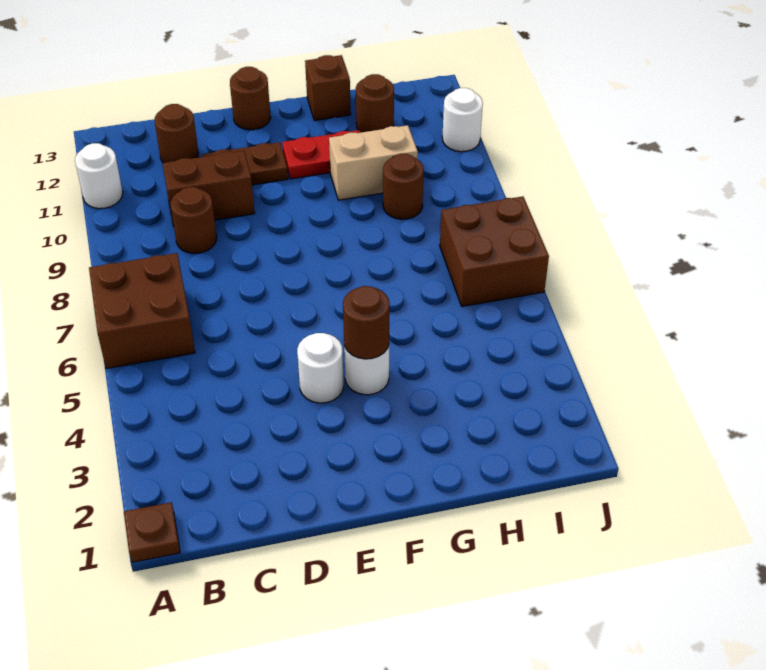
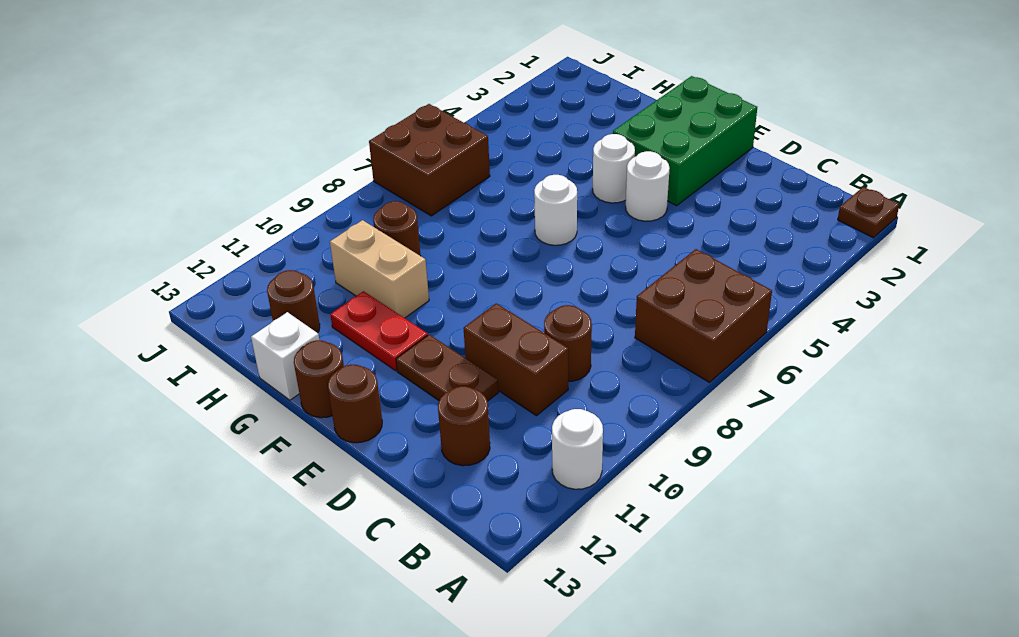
none -> green brick E1:F3 level 1
brown round brick F4 level 2 -> brown round brick F13 level 1
brown brick G13 level 1 -> white brick G13 level 1
white round brick J11 level 1 -> white round brick F6 level 1

